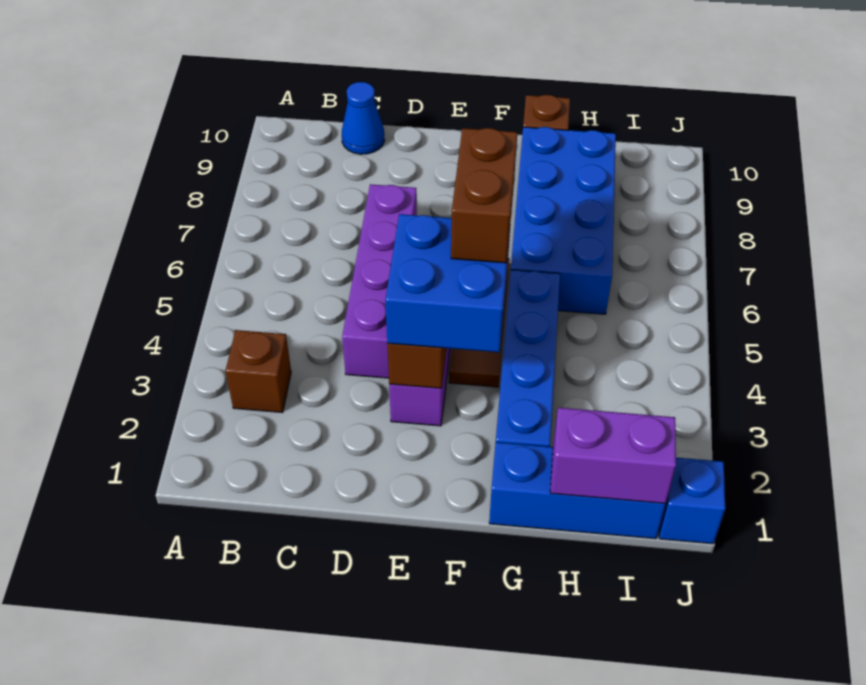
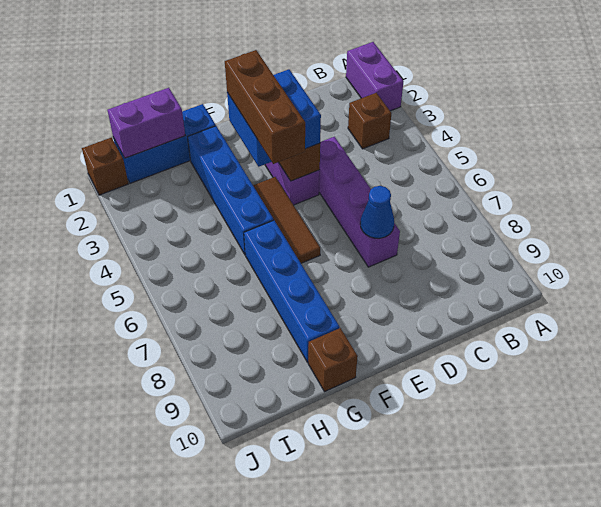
none -> purple brick A1:A2 level 1
blue cone C10 level 1 -> blue cone D7 level 2
brown brick F4:F5 level 4 -> brown brick F3:F5 level 4
blue brick G6:H9 level 1 -> blue brick G6:G9 level 1
blue brick J1 level 1 -> brown brick J1 level 1

